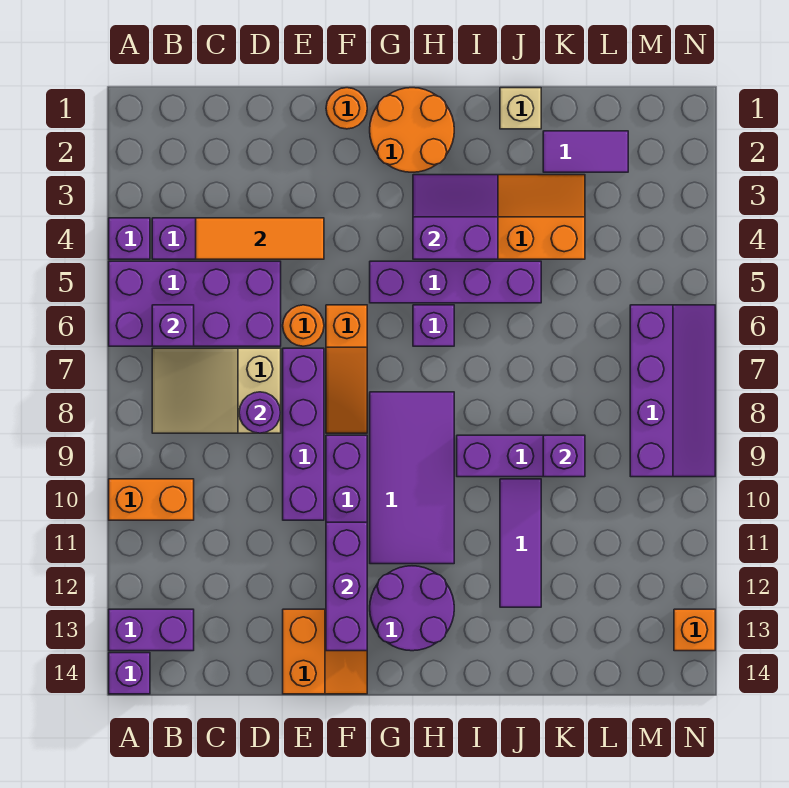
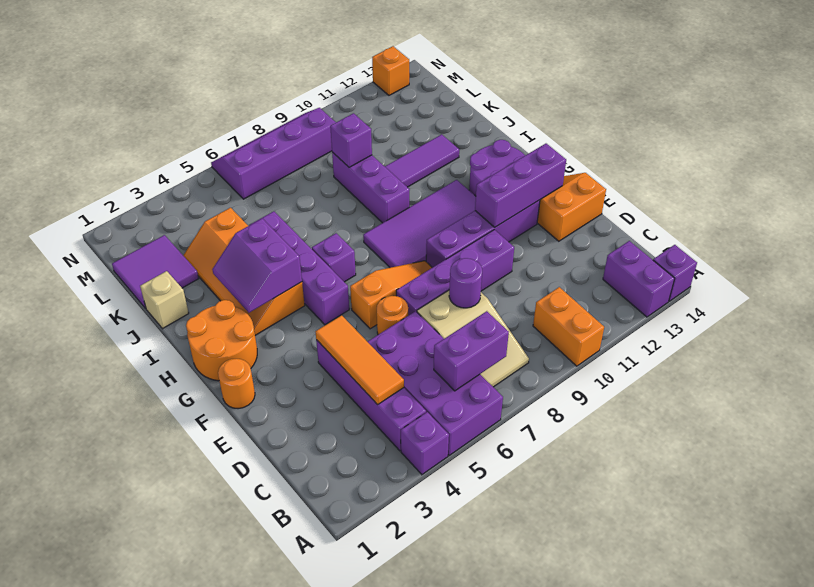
purple brick B6 level 2 -> purple brick B6:B7 level 2
purple tile K2:L2 level 1 -> purple tile K1:L2 level 1

